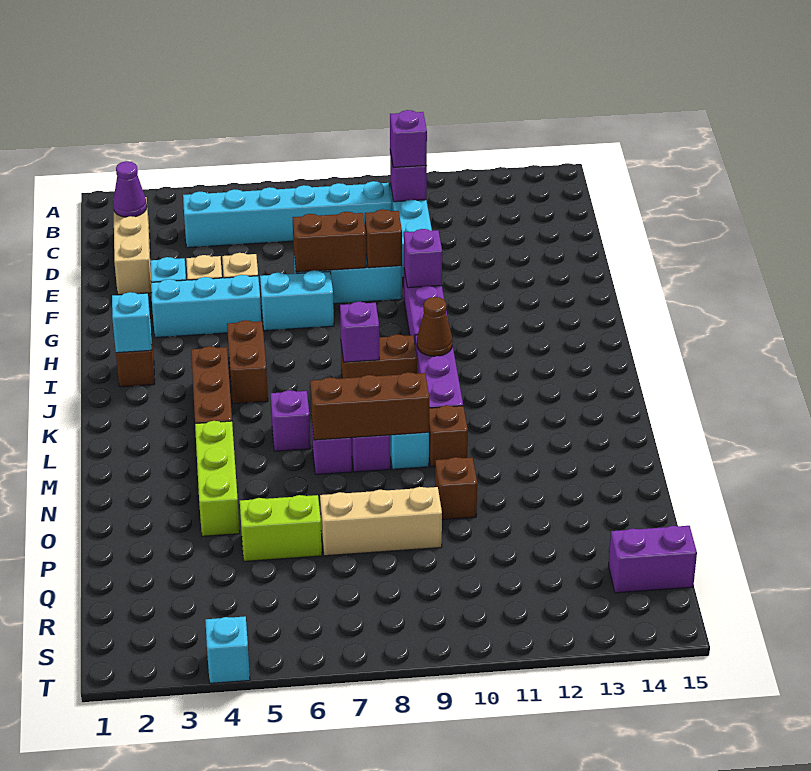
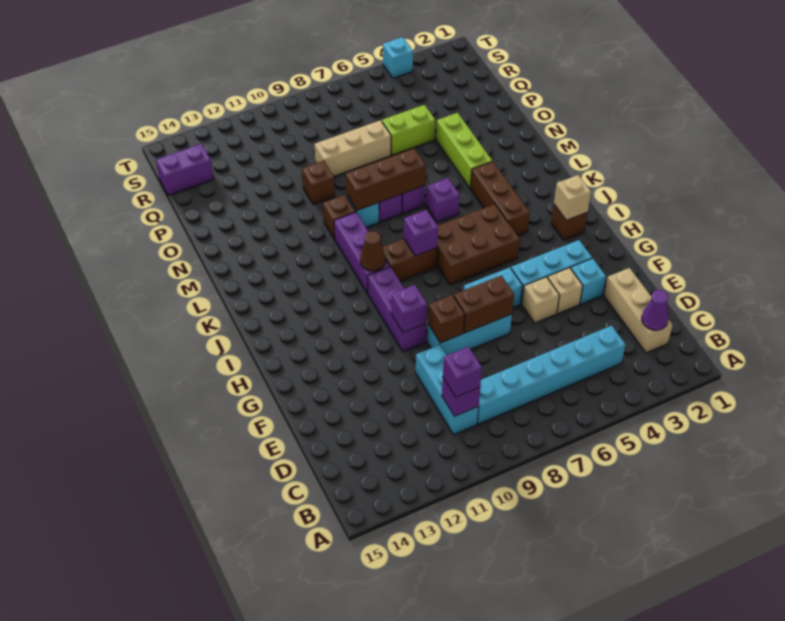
cyan brick I2 level 2 -> tan brick I2 level 2
brown brick I5:J5 level 1 -> brown brick I5:J7 level 1

